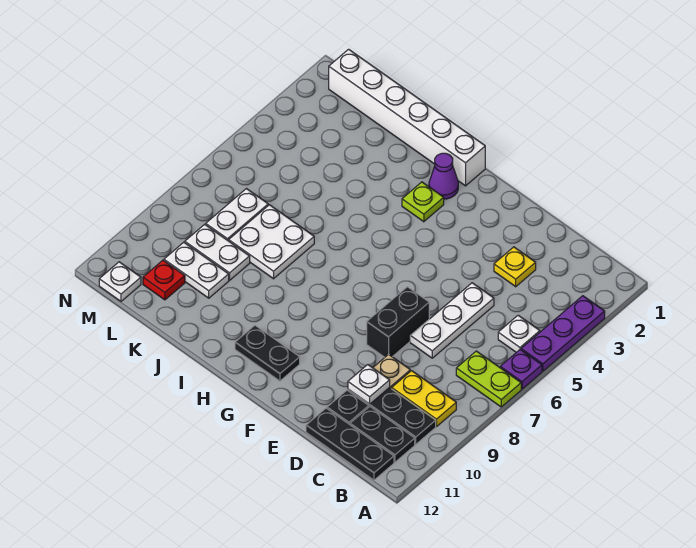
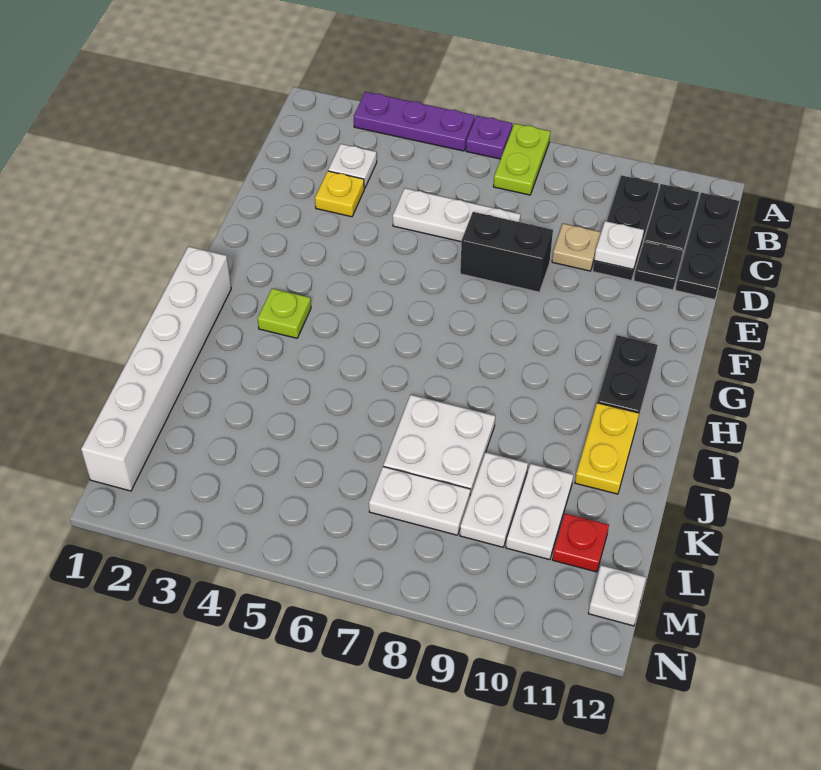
white plate B5 level 1 -> white plate C3 level 1
yellow plate B9:C9 level 1 -> yellow plate I11:J11 level 1
purple cone H2 level 1 -> none

